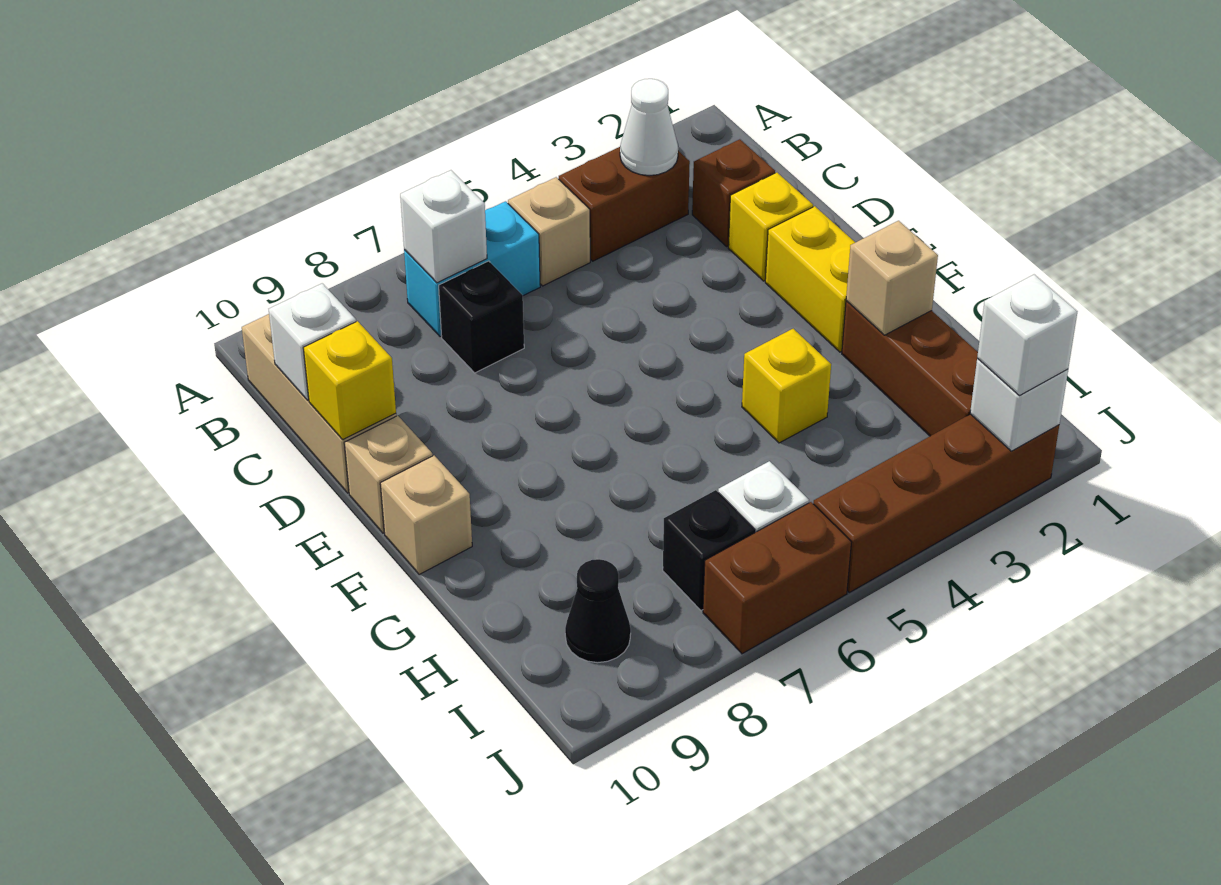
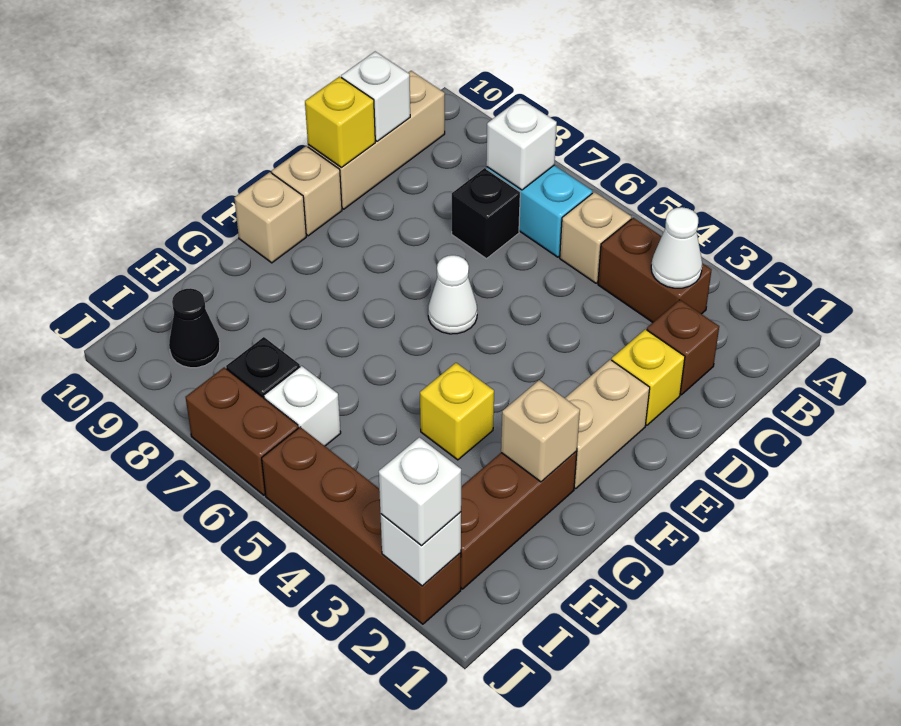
yellow brick E2:F2 level 1 -> tan brick E2:F2 level 1
none -> white cone E6 level 1

